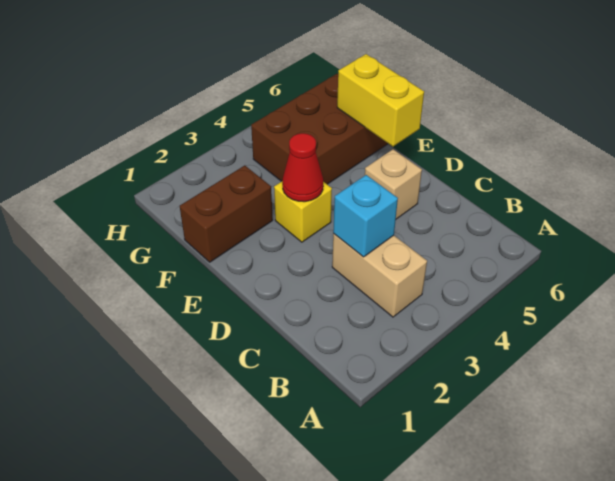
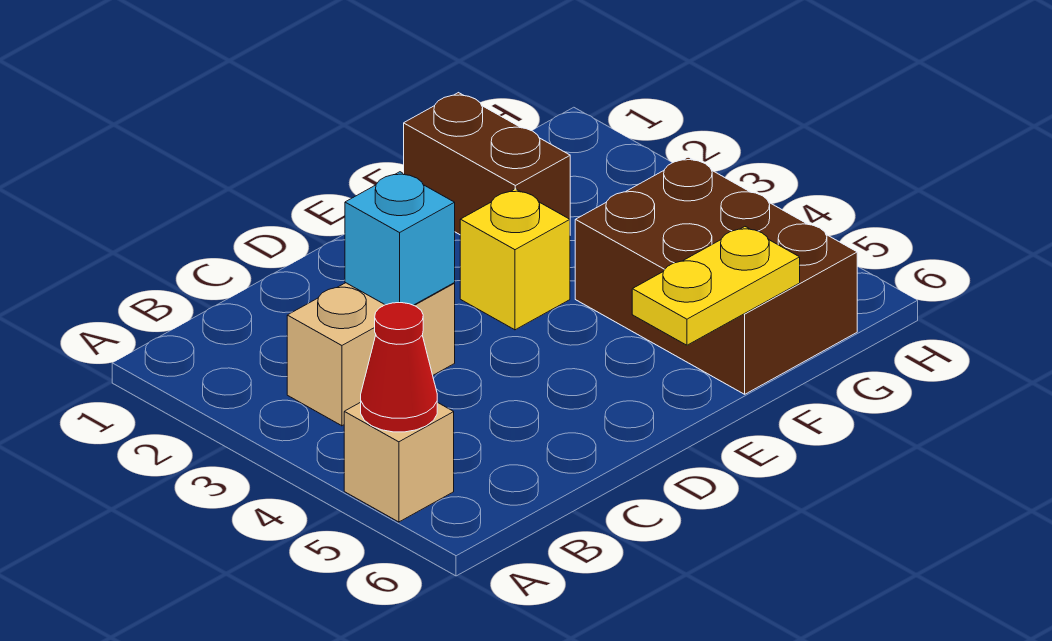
tan brick D5 level 1 -> tan brick A5 level 1
red cone E3 level 2 -> red cone A5 level 2
yellow brick E6:F6 level 2 -> yellow plate E6:F6 level 2

